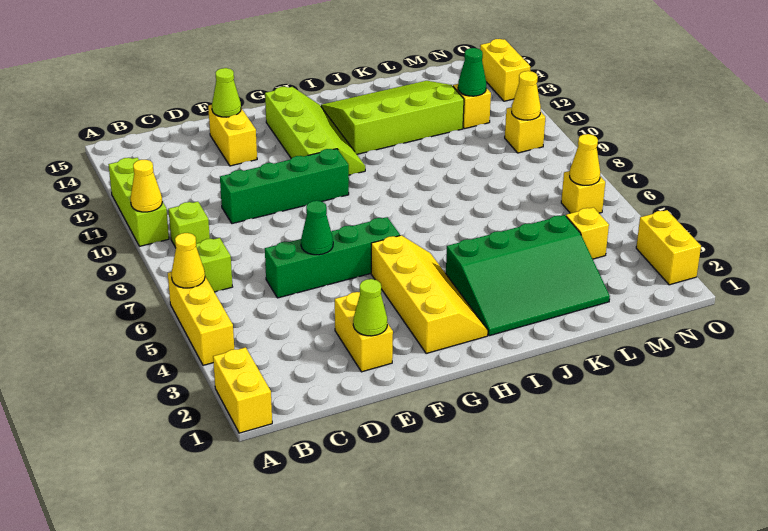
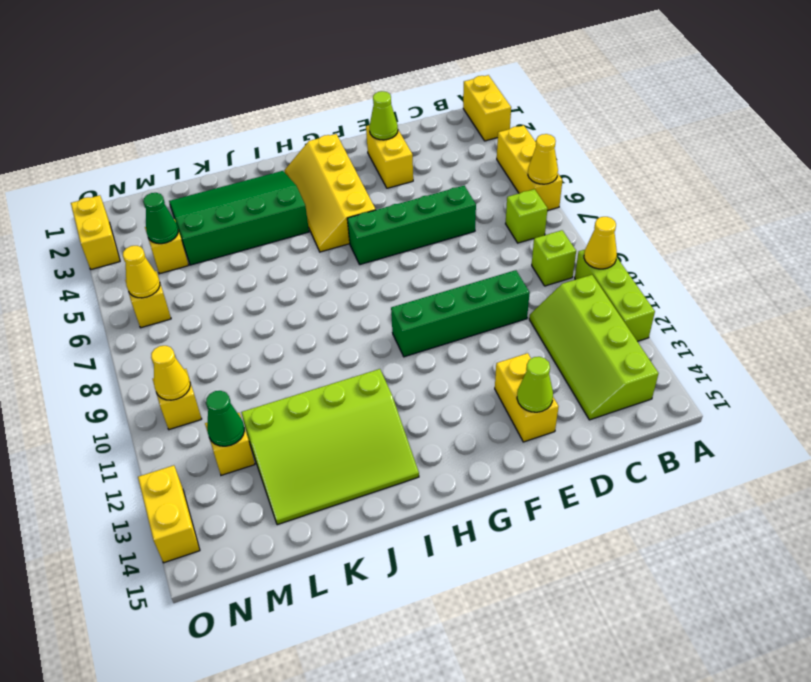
green cone E6 level 2 -> green cone M4 level 2
lime slope G11:H14 level 1 top G -> lime slope B11:C14 level 1 top B

